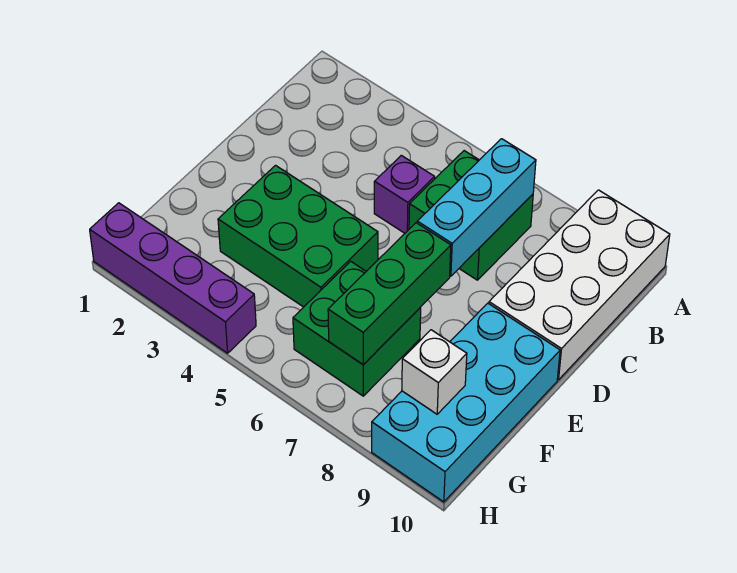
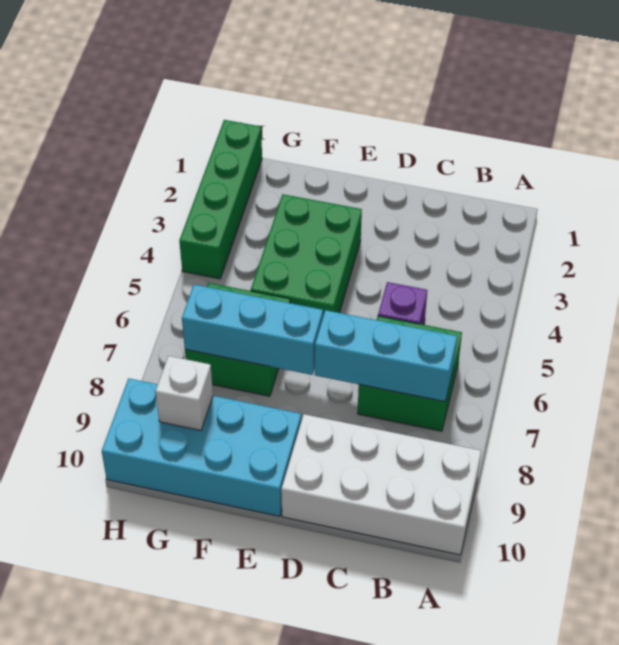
green brick E7:G7 level 2 -> cyan brick E7:G7 level 2
purple brick H1:H4 level 1 -> green brick H1:H4 level 1

